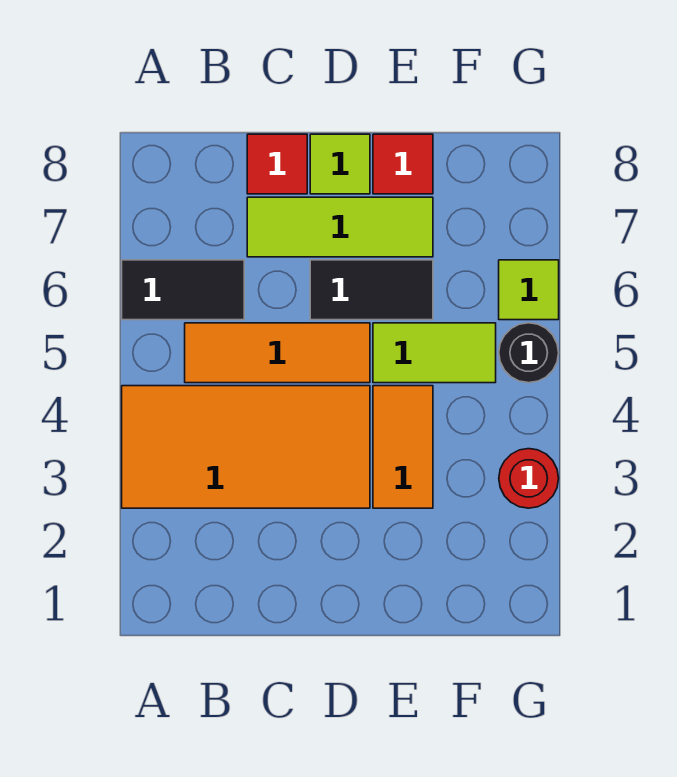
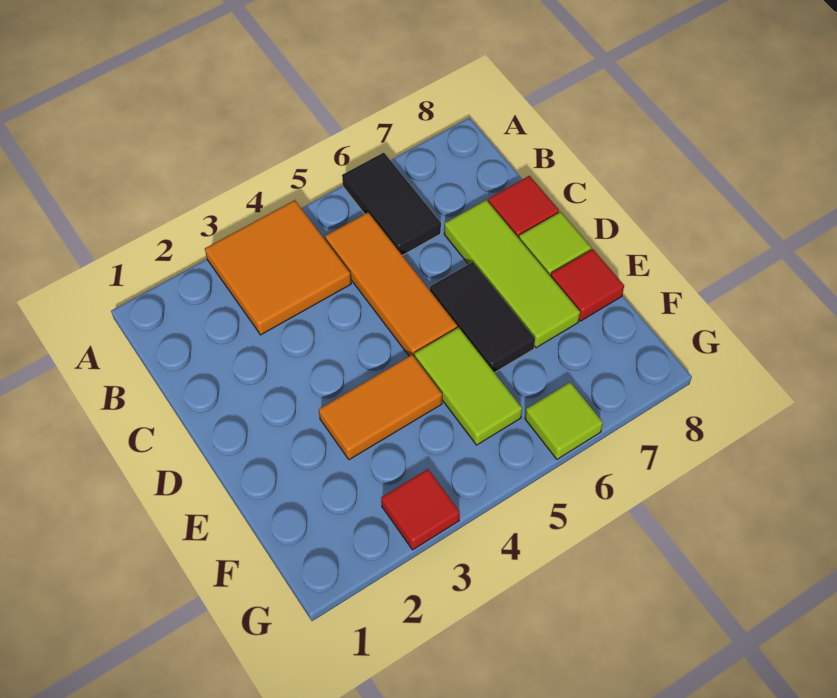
orange tile A3:D4 level 1 -> orange tile A3:B4 level 1
red round brick G3 level 1 -> red tile G3 level 1
black round brick G5 level 1 -> none

